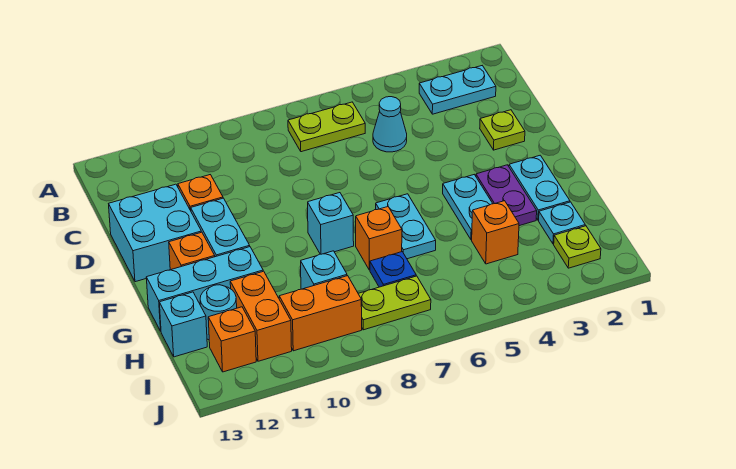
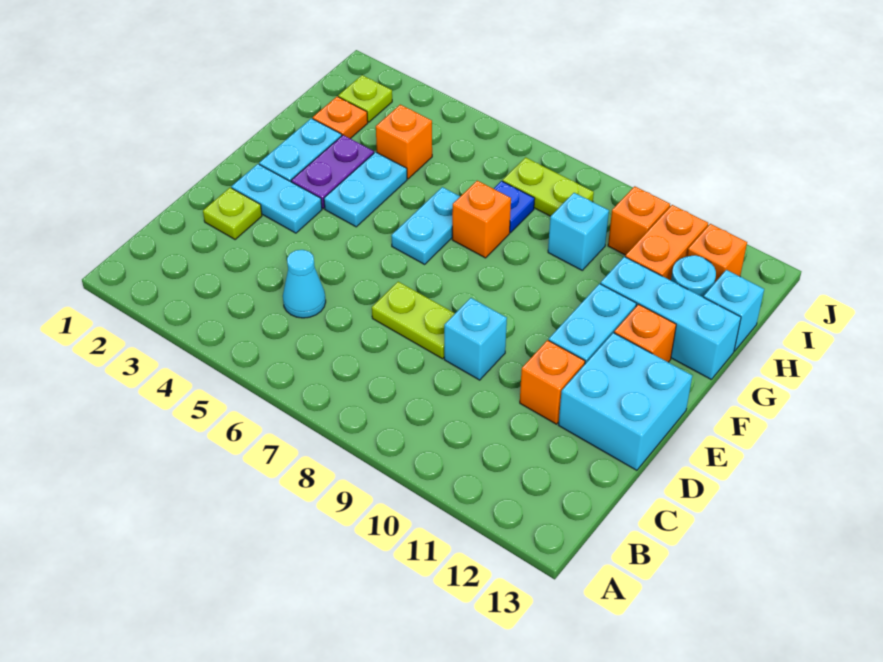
cyan plate B2:B3 level 1 -> cyan plate E2:E3 level 1
lime plate B6:B7 level 1 -> lime plate D7:D8 level 1
cyan brick F8 level 1 -> cyan brick D9 level 1
cyan plate H2 level 1 -> orange plate H2 level 1
orange brick I9:I10 level 1 -> orange brick I10 level 1

